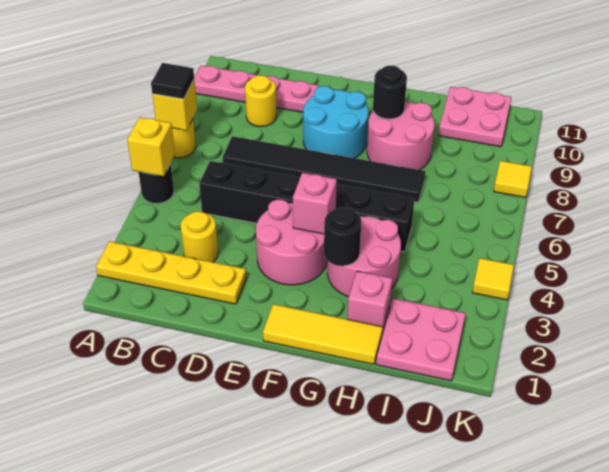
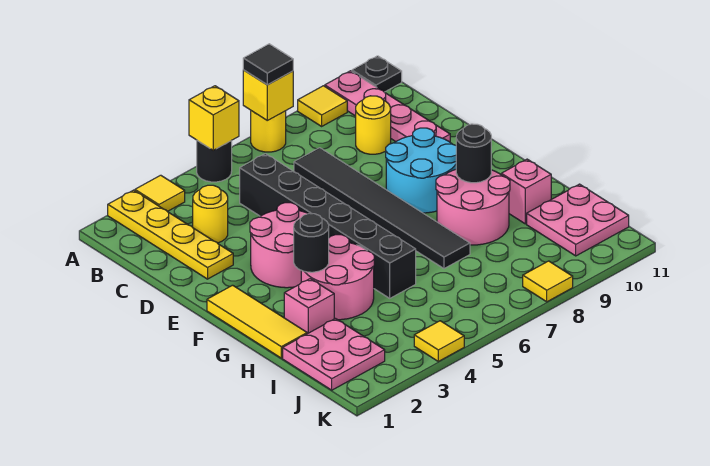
none -> yellow tile A3 level 1
none -> yellow tile A9 level 1
none -> black plate A11 level 1
pink brick F4 level 2 -> pink brick H10 level 1

